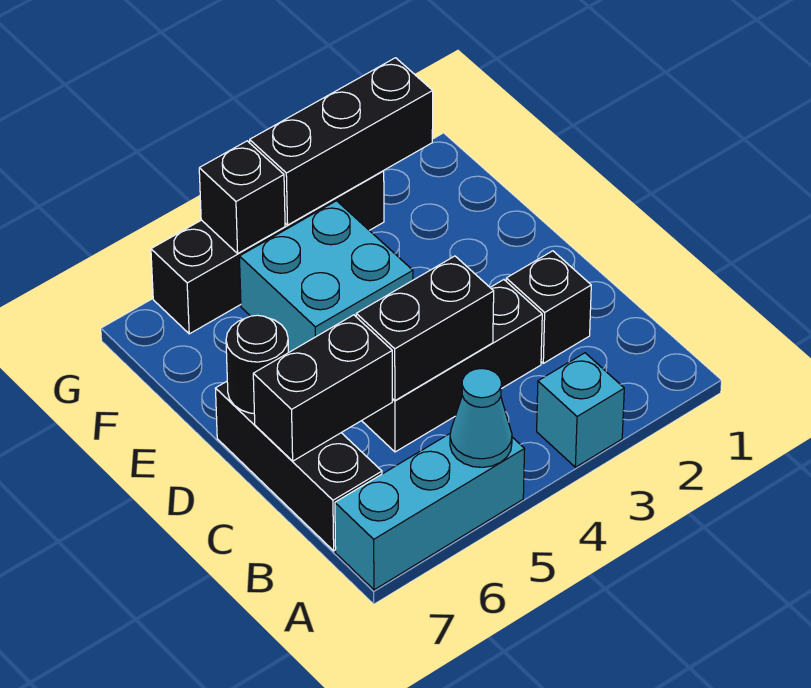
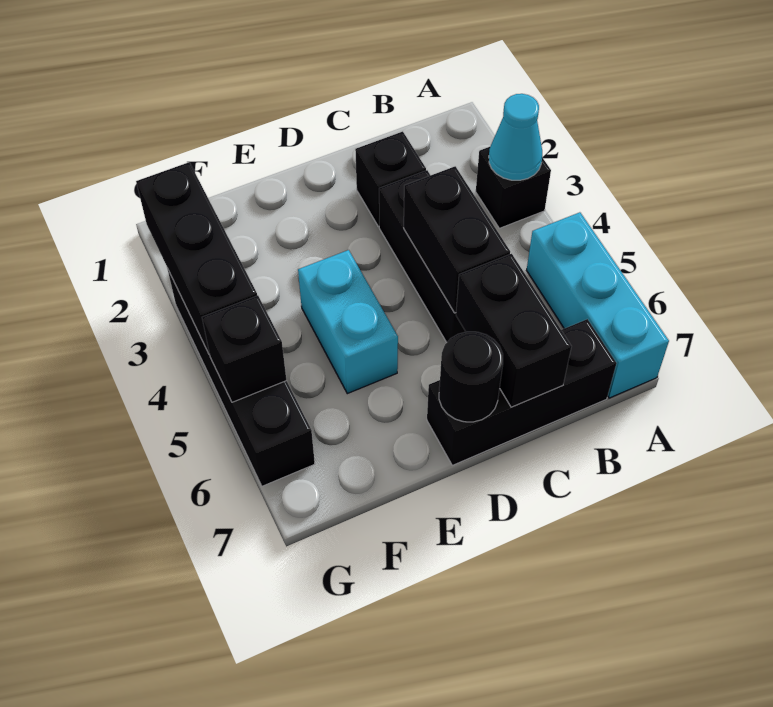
cyan brick A3 level 1 -> black brick A3 level 1
cyan cone A5 level 2 -> cyan cone A3 level 2
cyan brick E4:F5 level 1 -> cyan brick E4:E5 level 1

